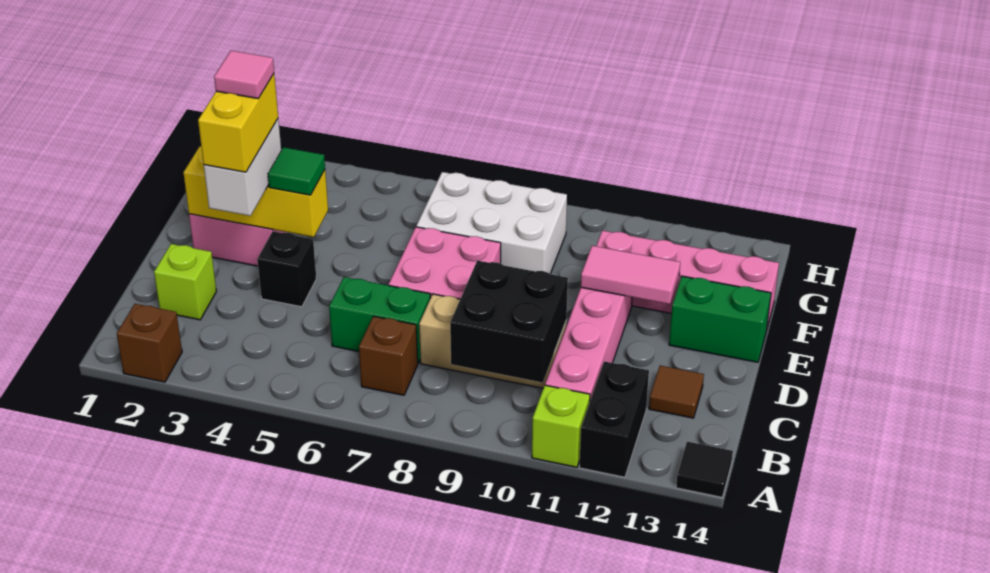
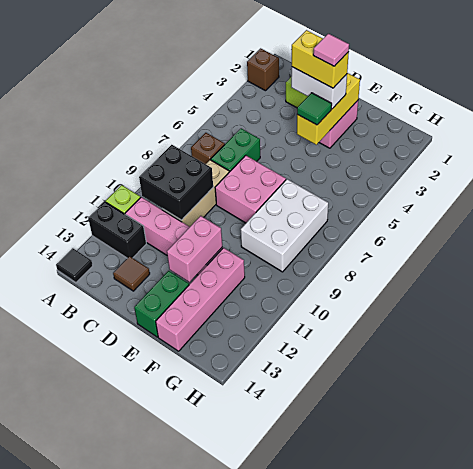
black brick D4 level 1 -> none
pink tile E11:E12 level 2 -> pink brick E11:E12 level 2

